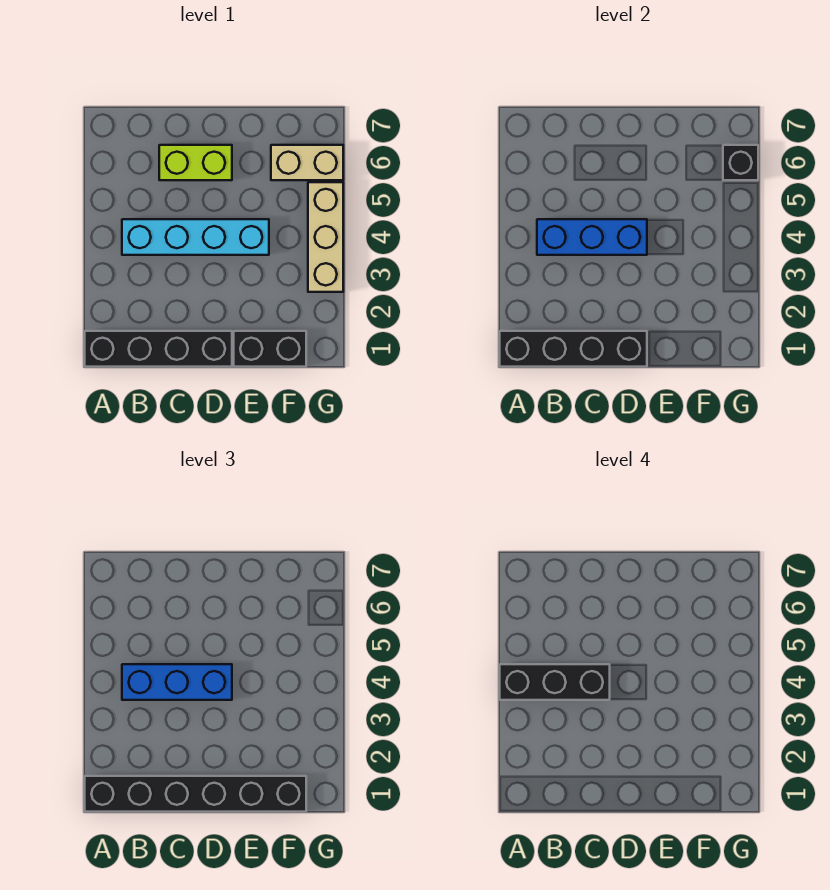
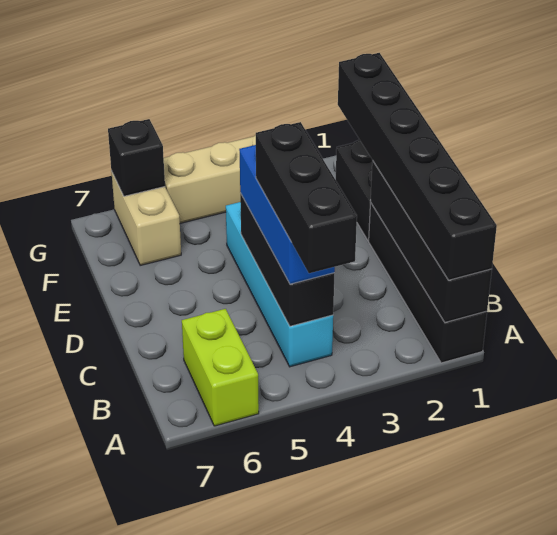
blue brick B4:D4 level 2 -> black brick B4:D4 level 2
lime brick C6:D6 level 1 -> lime brick A6:B6 level 1

